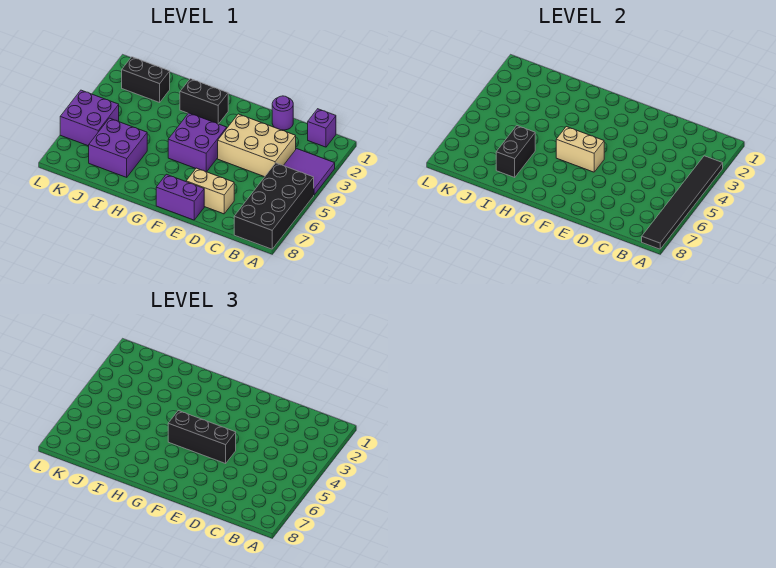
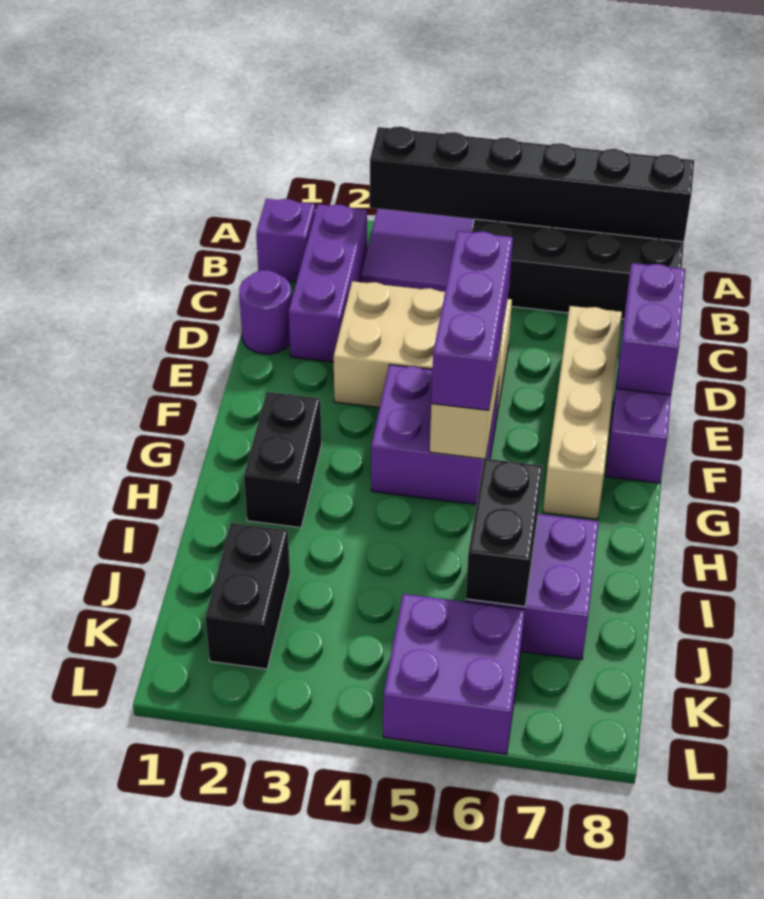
black tile A3:A8 level 2 -> black brick A3:A8 level 2
none -> purple brick B2:D2 level 1
tan brick C3:E4 level 1 -> tan brick D3:E5 level 1
tan brick D7:E7 level 1 -> tan brick D7:G7 level 1
none -> purple brick D8:E8 level 2
black brick E5:G5 level 3 -> purple brick E5:G5 level 3
black brick I6:I7 level 2 -> black brick I6:J6 level 2

